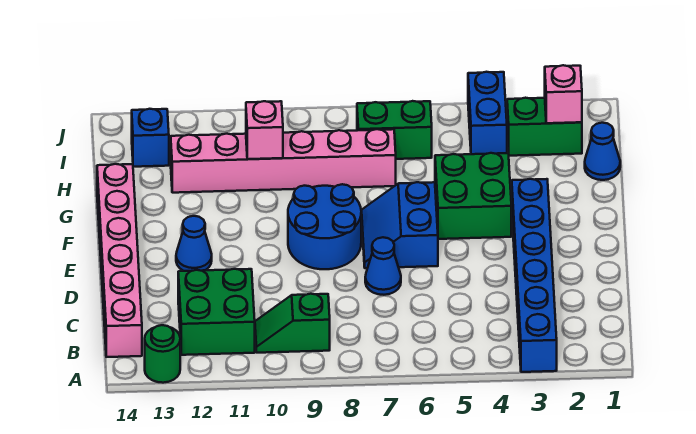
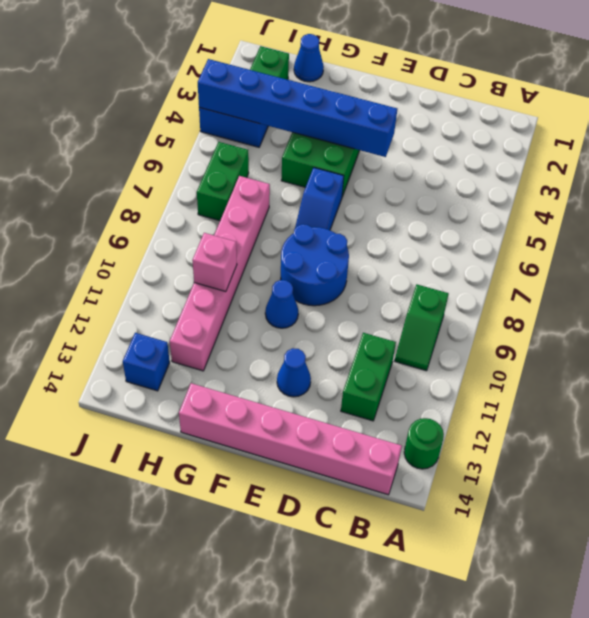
blue brick A3:F3 level 1 -> blue brick E4:J4 level 2
green brick B11:C12 level 1 -> green brick C11:C12 level 1
blue cone D7 level 1 -> blue cone F10 level 1
blue slope E6:F7 level 1 top 6 -> blue slope F6:F7 level 1 top 6
pink brick I2 level 2 -> none

